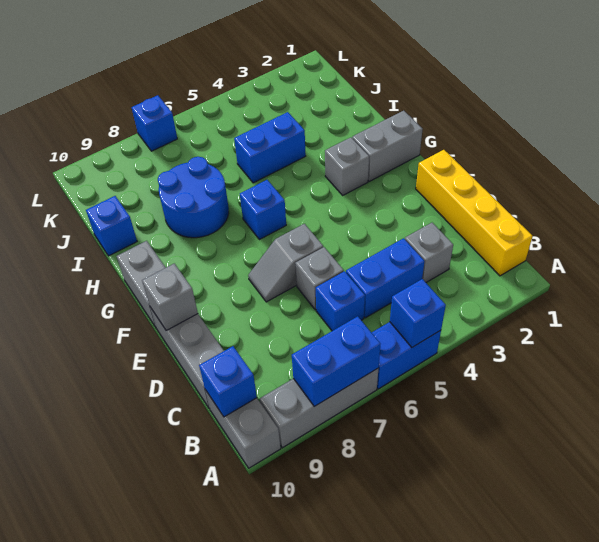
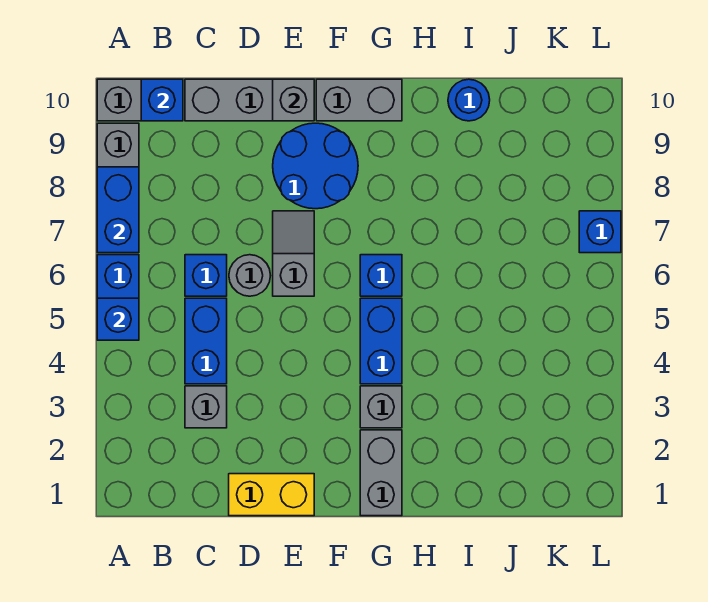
yellow brick B1:E1 level 1 -> yellow brick D1:E1 level 1
grey brick D6 level 1 -> grey round brick D6 level 1
blue round brick H7:I8 level 1 -> blue round brick E8:F9 level 1
blue brick I4:I5 level 1 -> blue brick G4:G5 level 1
blue brick I10 level 1 -> blue round brick I10 level 1

